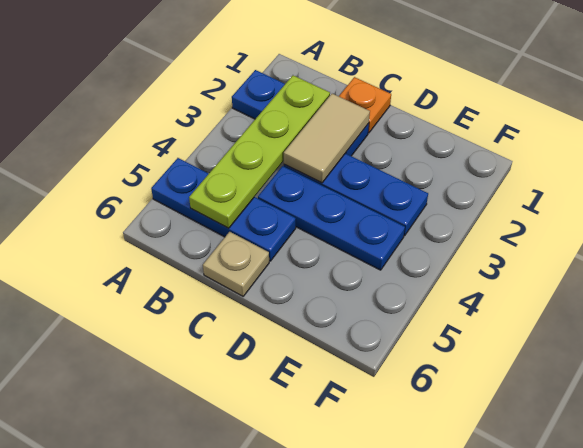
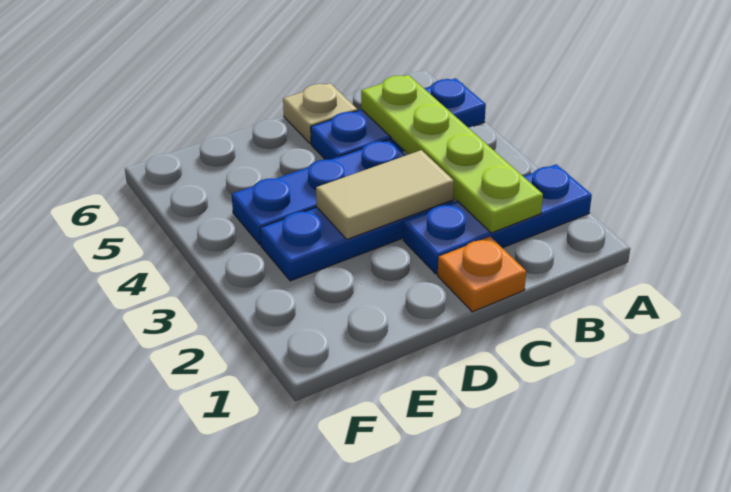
tan tile C2:C3 level 2 -> tan tile C3:D3 level 2

